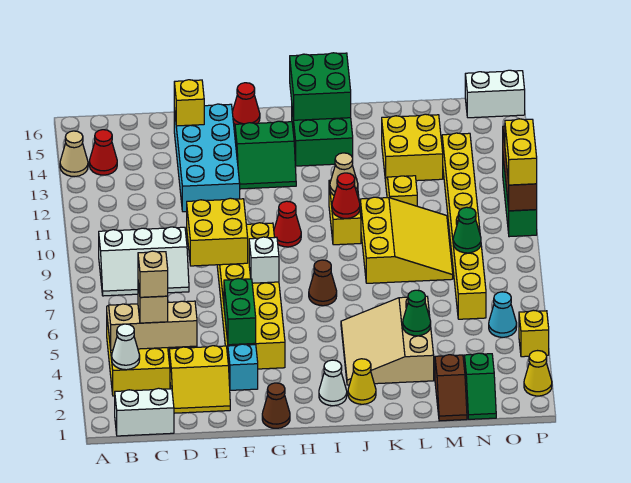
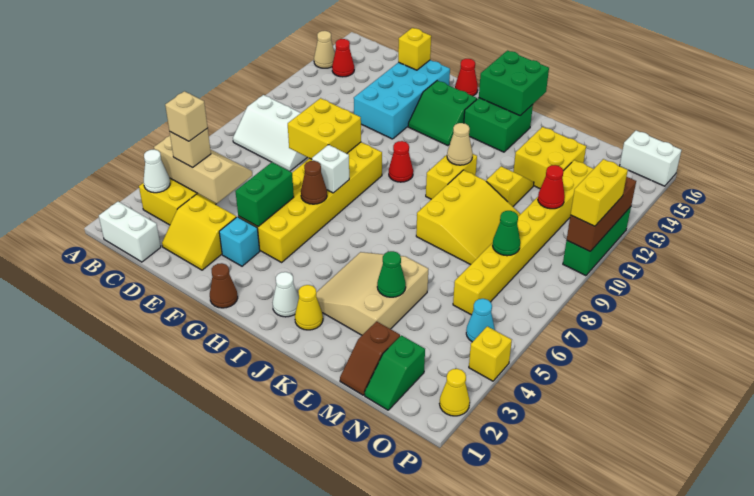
brown cone I7 level 1 -> brown cone G6 level 2
red cone J10 level 2 -> red cone N11 level 2

